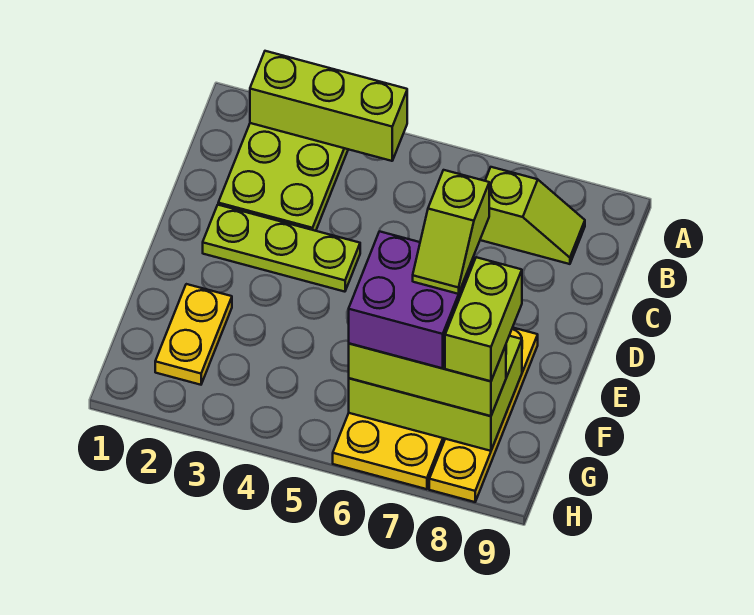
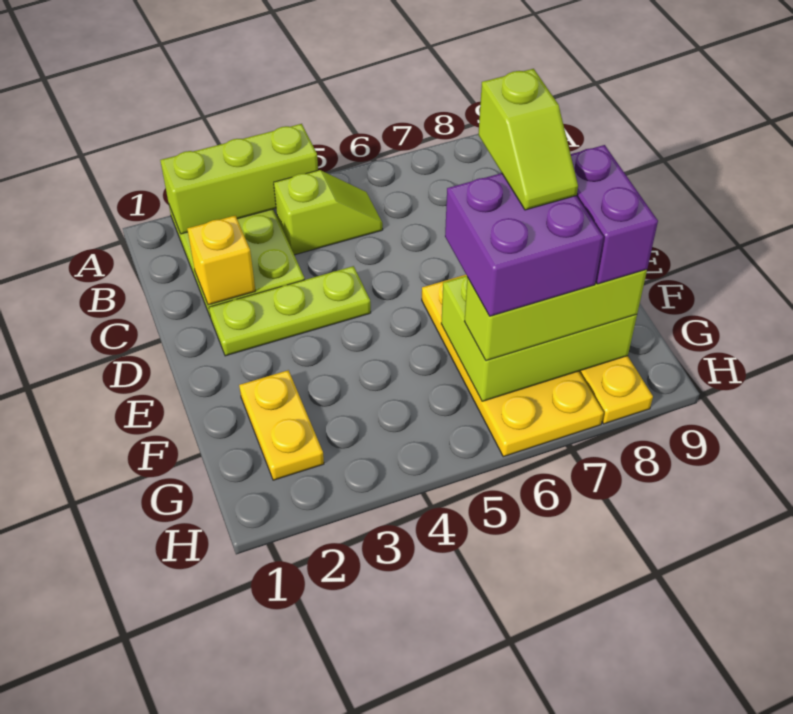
lime slope B7:B8 level 1 top 7 -> lime slope B4:B5 level 1 top 4
none -> yellow brick C2 level 2
lime brick F8:G8 level 4 -> purple brick F8:G8 level 4

